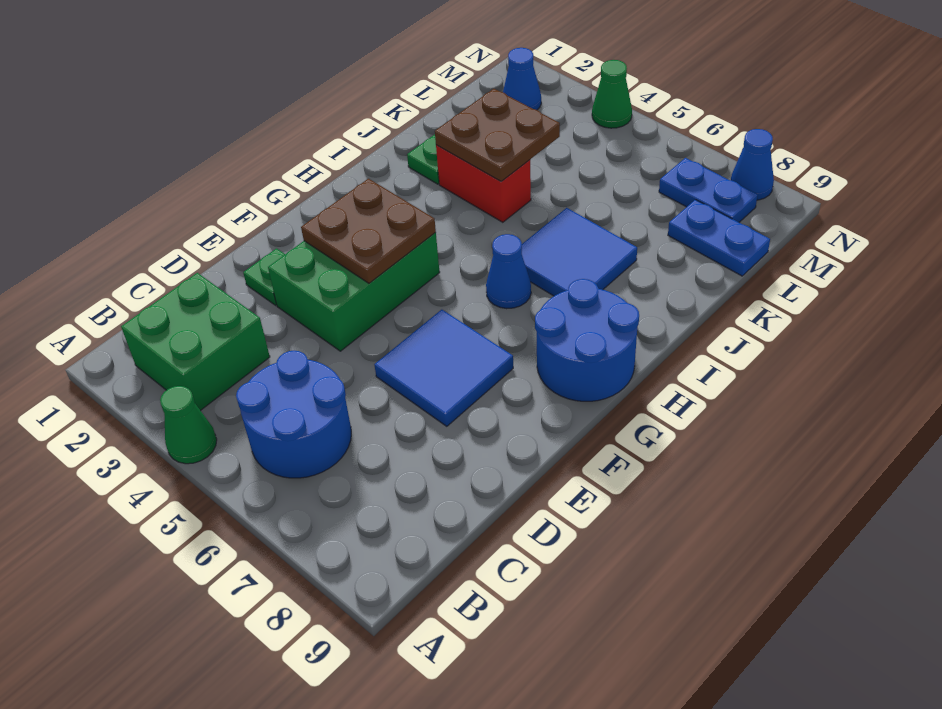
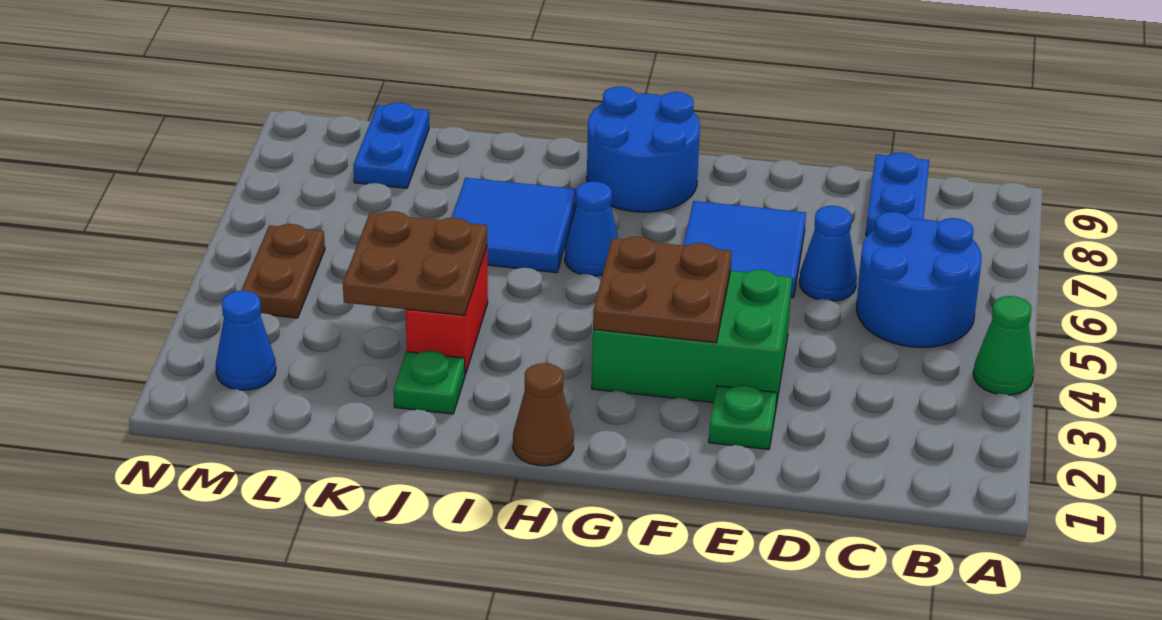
green brick B2:C3 level 1 -> none
none -> brown cone H1 level 1
none -> brown plate M4:M5 level 1
blue plate M7:M8 level 1 -> blue plate C8:C9 level 1
green cone N4 level 1 -> none
blue cone N8 level 1 -> blue cone D6 level 1

